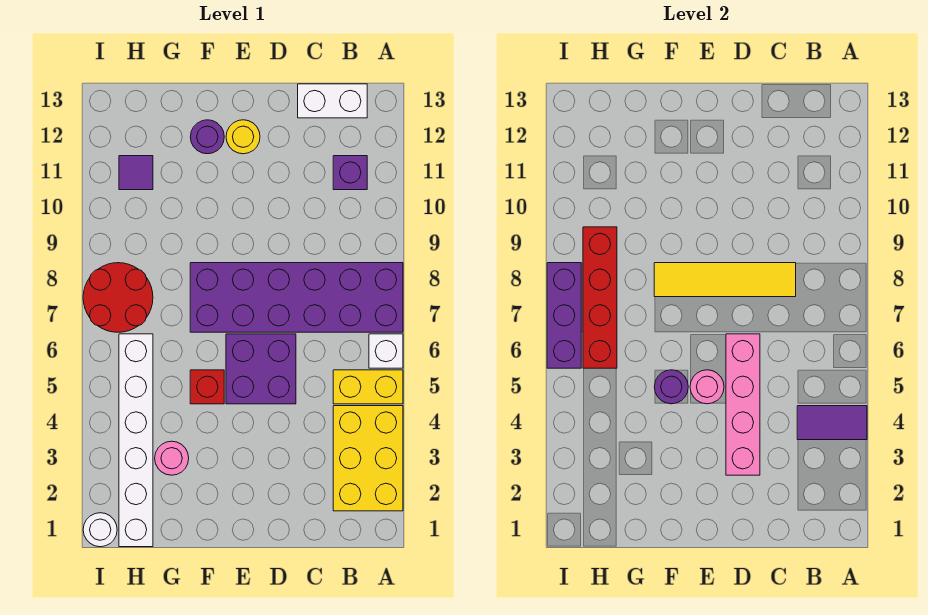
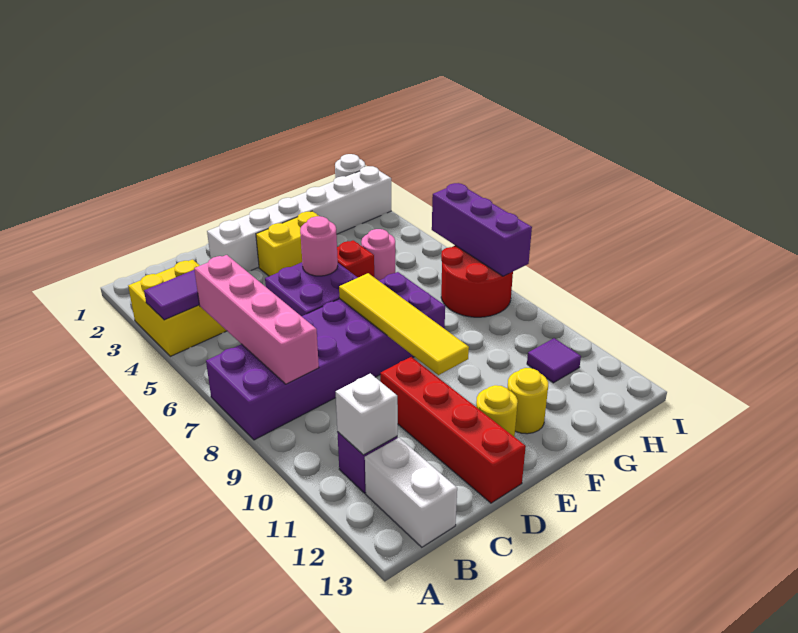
yellow brick A2:B4 level 1 -> yellow brick A3:B4 level 1
yellow brick A5:B5 level 1 -> yellow brick E3:F3 level 1
white brick A6 level 1 -> white brick B11 level 2
white brick B13:C13 level 1 -> white brick B12:B13 level 1
yellow tile C8:F8 level 2 -> yellow tile E7:E10 level 2
pink brick D3:D6 level 2 -> pink brick B5:B8 level 2
purple round brick F5 level 2 -> none
purple round brick F12 level 1 -> yellow round brick F12 level 1
pink round brick G3 level 1 -> pink round brick G5 level 1
white brick H1:H6 level 1 -> white brick D2:I2 level 1
red brick H6:H9 level 2 -> red brick D10:D13 level 1

